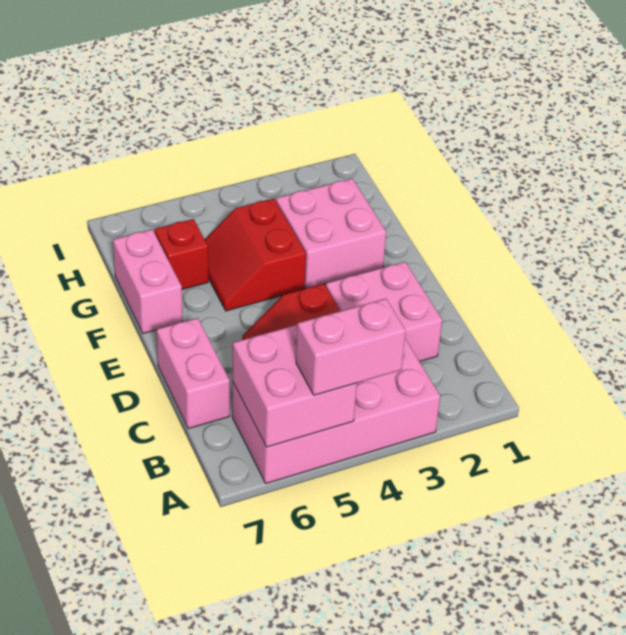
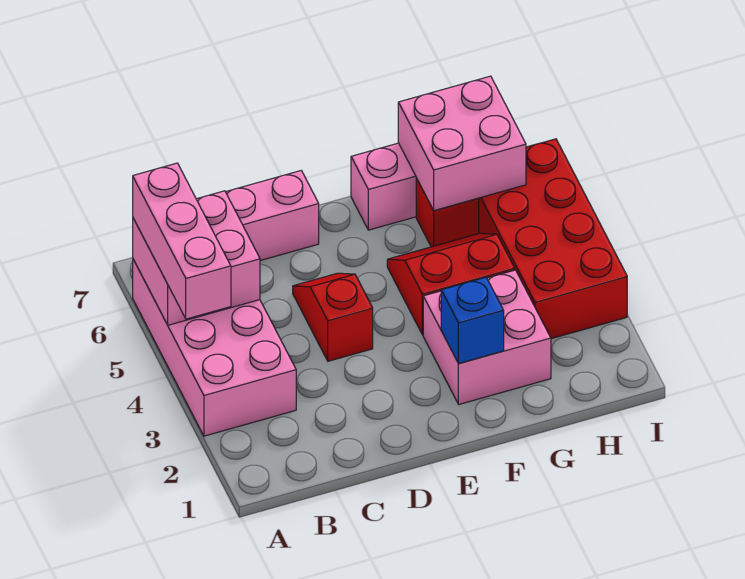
pink brick A4:A5 level 3 -> pink brick A4:A6 level 3
pink brick C2:D3 level 1 -> pink brick G6:H7 level 2
none -> blue brick F2 level 2
none -> red brick H3:I6 level 1

